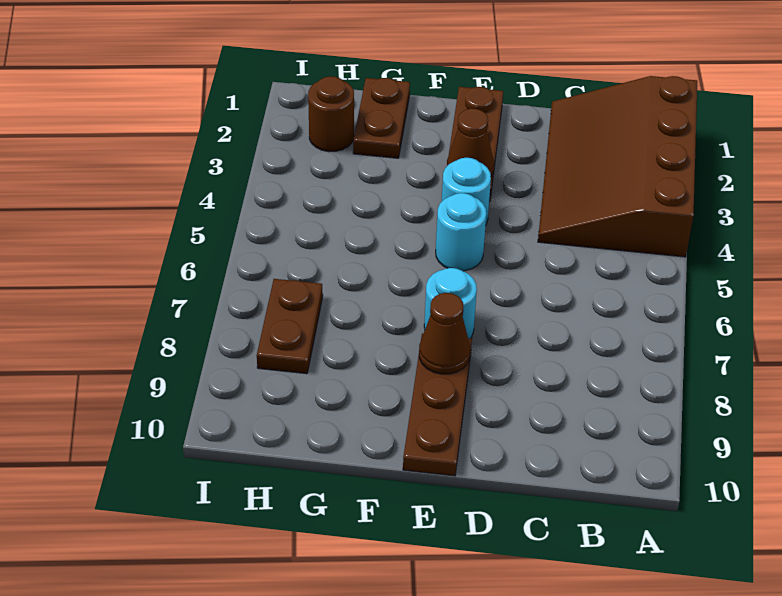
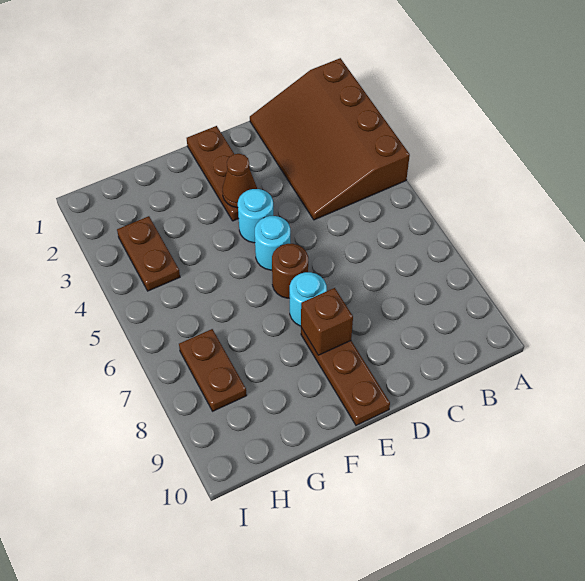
brown cone E8 level 2 -> brown brick E8 level 2
brown plate G1:G2 level 1 -> brown plate H3:H4 level 1
brown round brick H2 level 1 -> brown round brick E6 level 1

